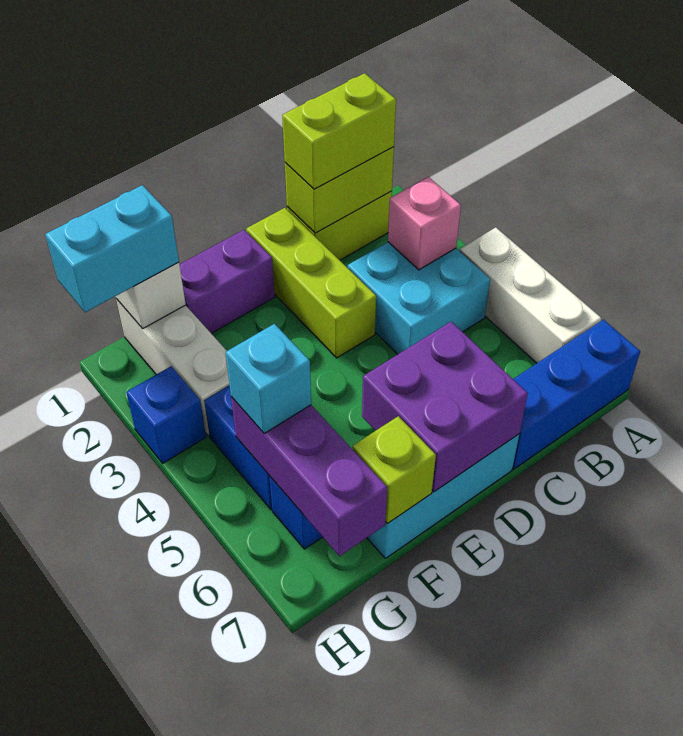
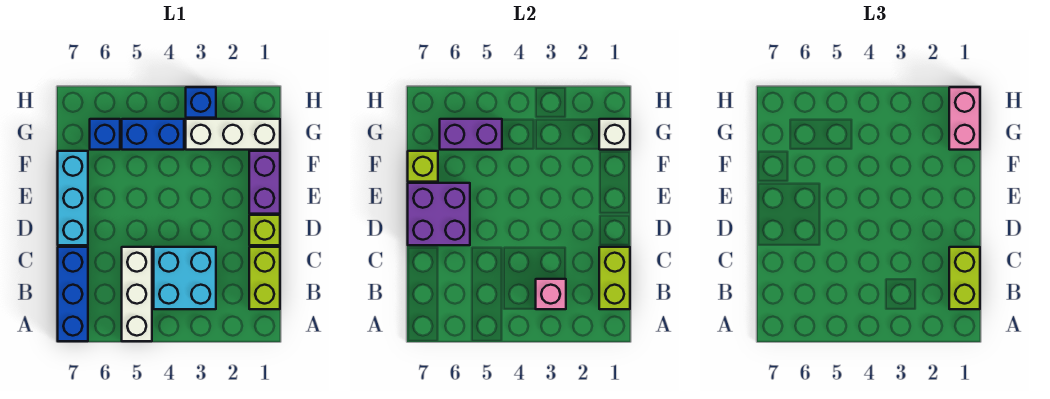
white brick A4:A6 level 1 -> white brick A5:C5 level 1
lime brick D1:D3 level 1 -> lime brick D1 level 1
cyan brick G1:H1 level 3 -> pink brick G1:H1 level 3
purple brick G5:G7 level 2 -> purple brick G5:G6 level 2
cyan brick G5 level 3 -> none

